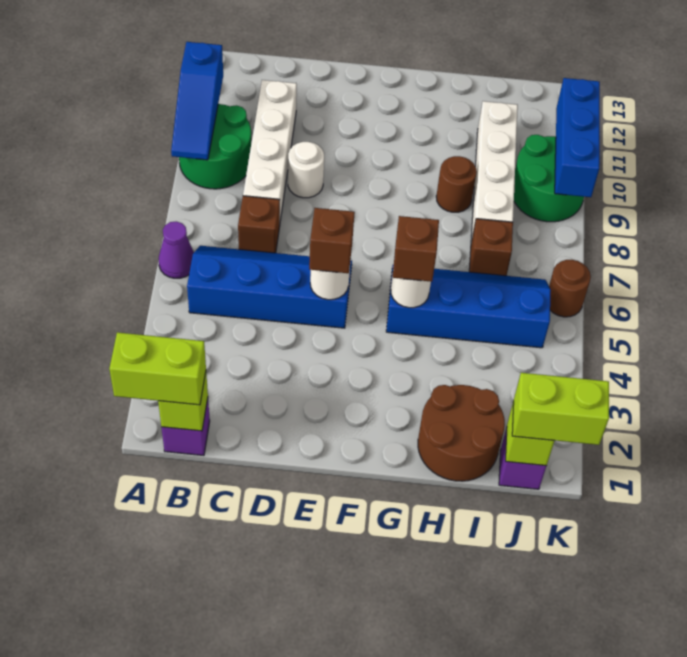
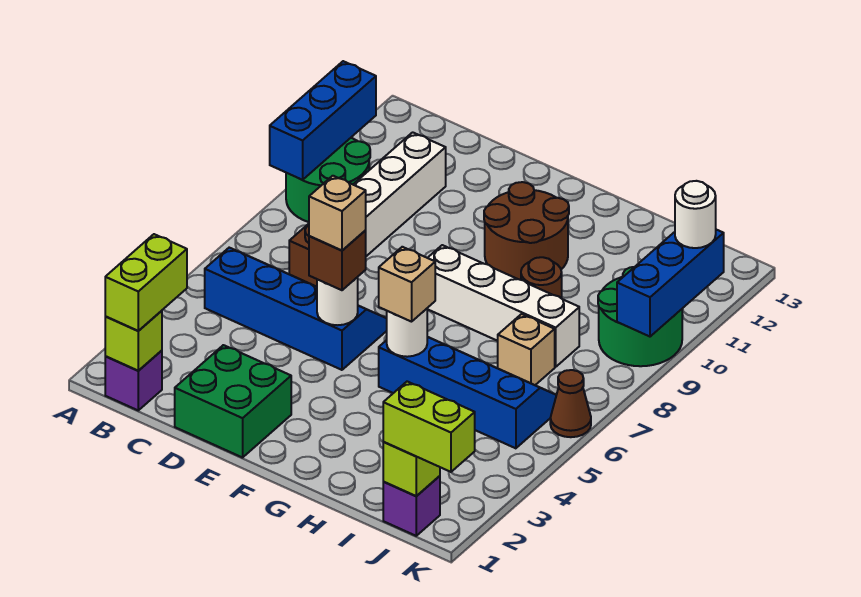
lime brick A1:B1 level 3 -> lime brick B1:B2 level 3
purple cone A6 level 1 -> none
blue slope A9:A11 level 2 top 11 -> blue brick A9:A11 level 2
none -> green brick D1:E2 level 1
white round brick D9 level 1 -> white round brick K11 level 3
none -> tan brick E5 level 4
brown brick G5 level 3 -> tan brick G5 level 3
brown round brick H1:I2 level 1 -> brown round brick F10:G11 level 1
brown brick I7 level 1 -> tan brick I7 level 1
white brick I8:I11 level 1 -> white brick F8:I8 level 1
brown round brick K6 level 1 -> brown cone K6 level 1

